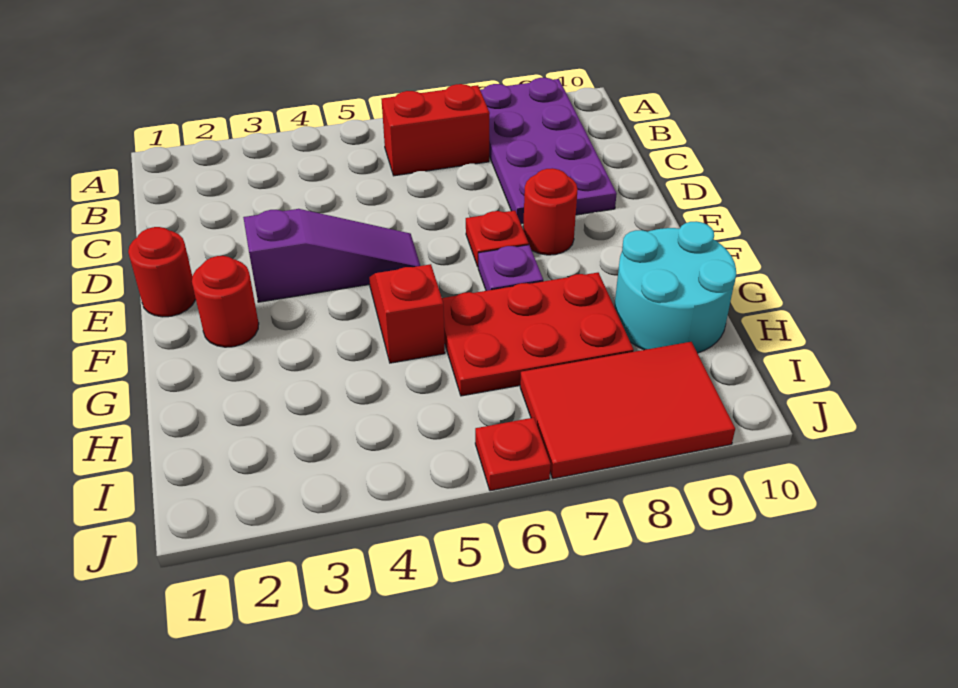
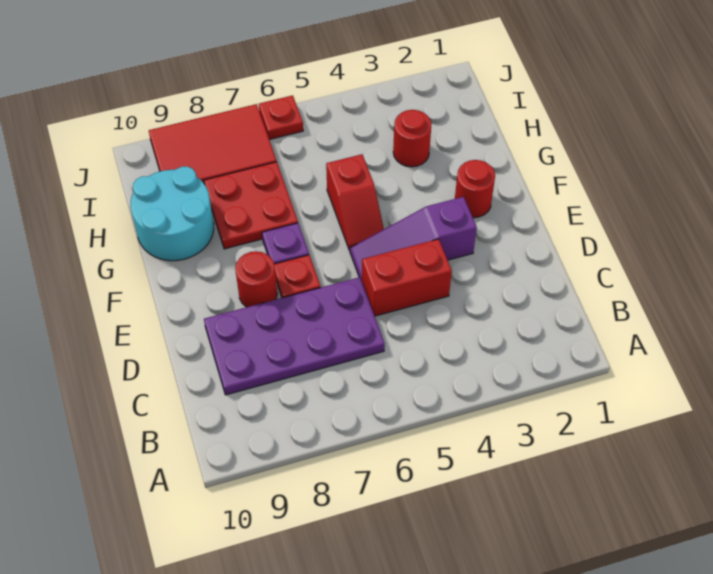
purple plate A8:D9 level 1 -> purple plate C6:D9 level 1
red brick B6:B7 level 1 -> red brick D4:D5 level 1
red round brick E1 level 1 -> red round brick H3 level 1
red plate G6:H8 level 1 -> red plate G7:H8 level 1

